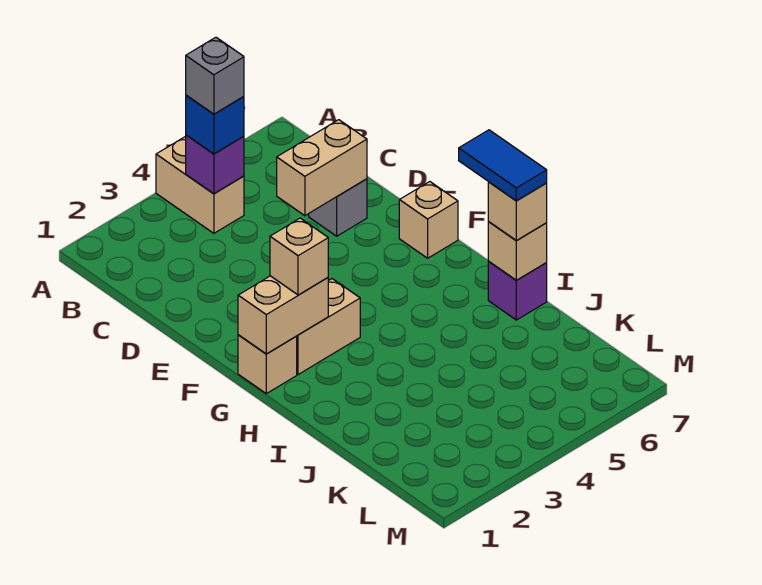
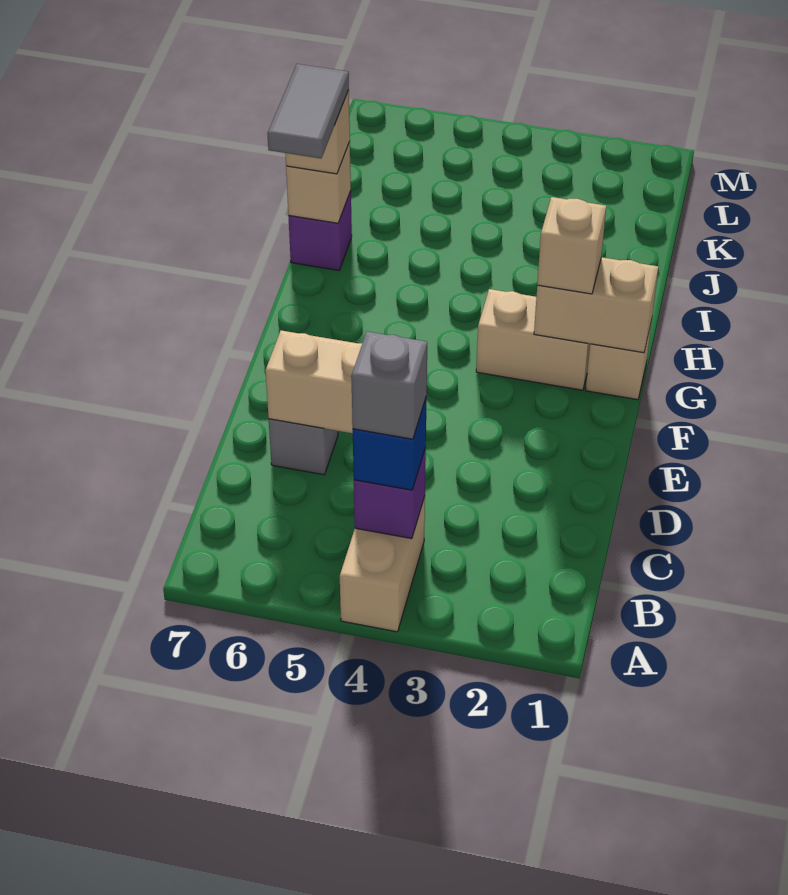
tan brick F7 level 1 -> none
blue tile H7:I7 level 4 -> grey tile H7:I7 level 4

